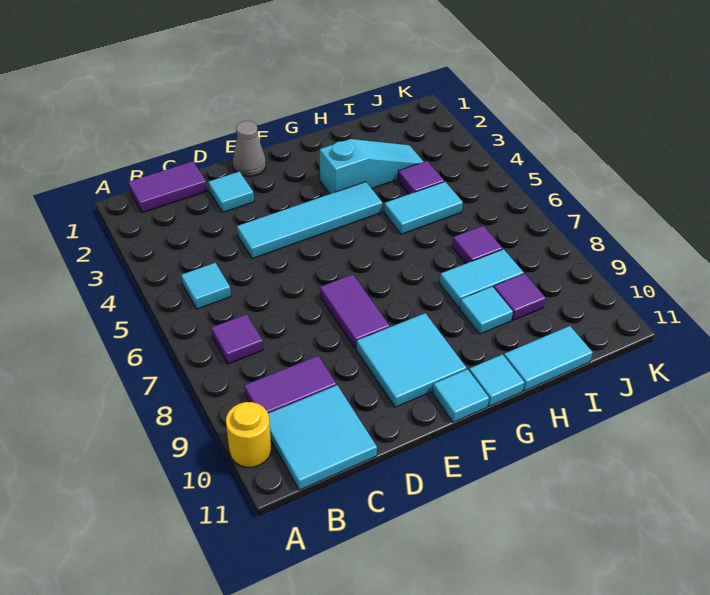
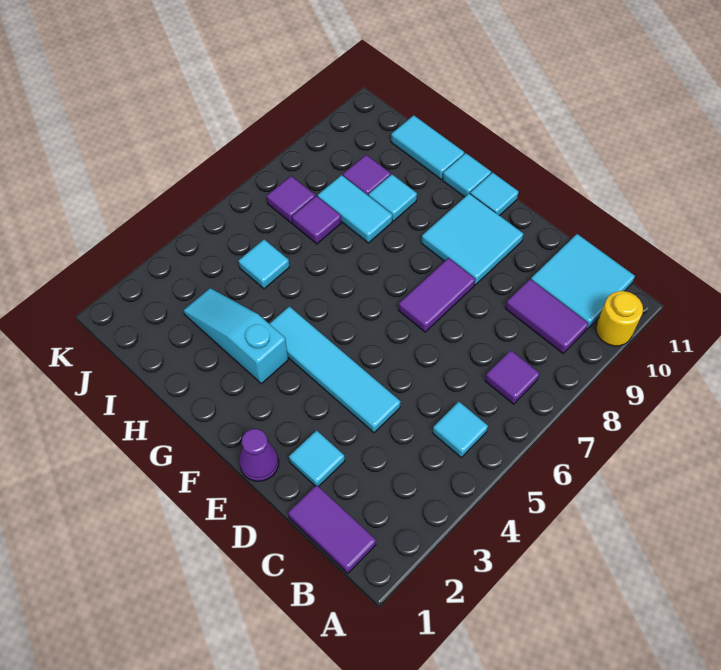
grey cone E1 level 1 -> purple cone E1 level 1
cyan tile H5:I5 level 1 -> cyan tile I5 level 1
purple tile I4 level 1 -> purple tile J7 level 1

